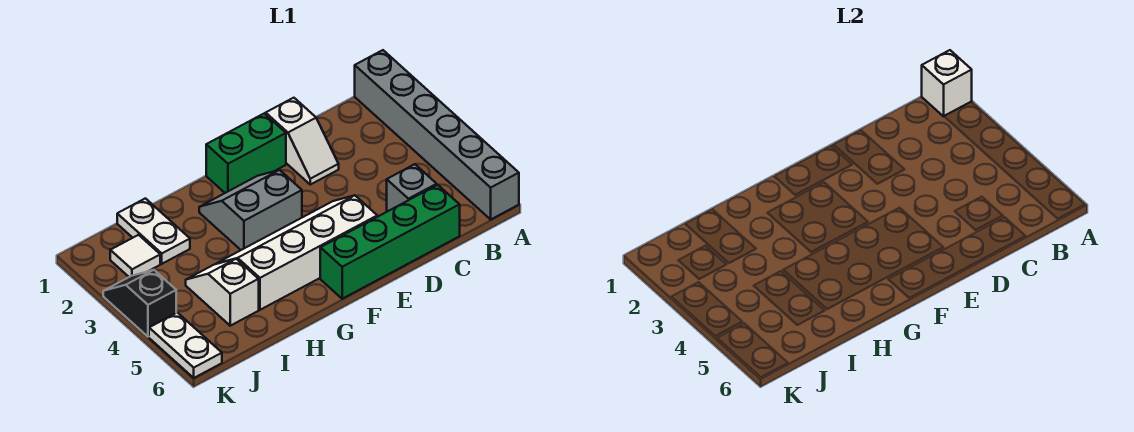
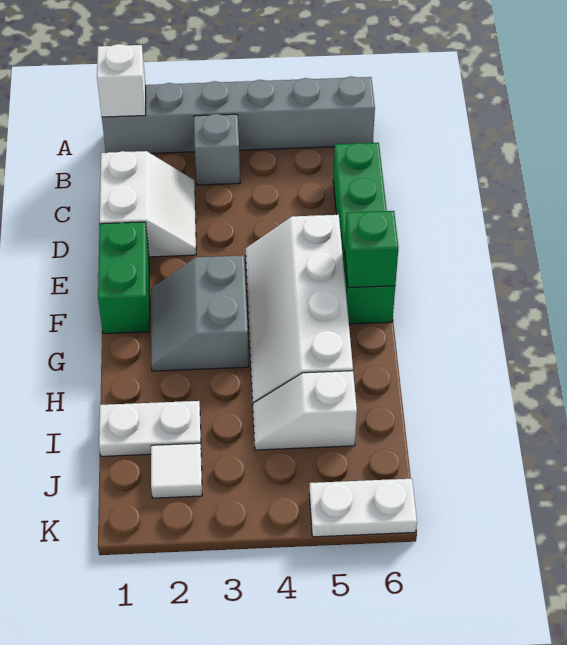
grey brick C5 level 1 -> grey brick B3 level 1
white slope D1:D2 level 1 top 1 -> white slope C1:D2 level 1 top 1
none -> green brick F6 level 2
black slope K3:K4 level 1 top 4 -> none

